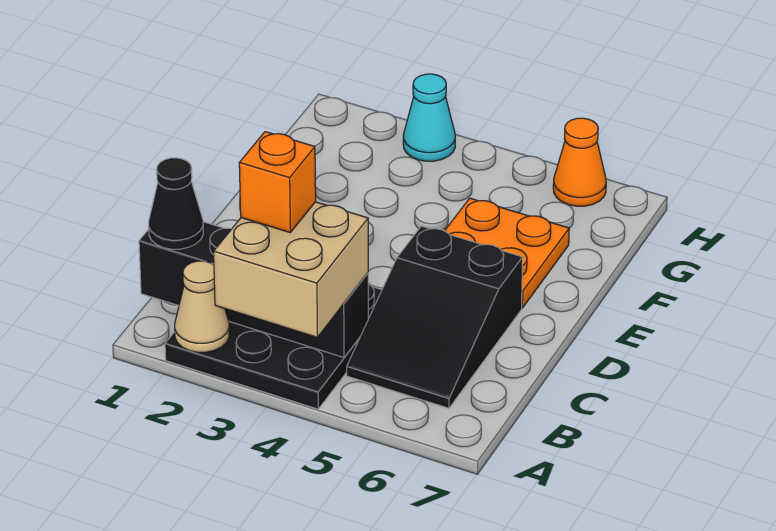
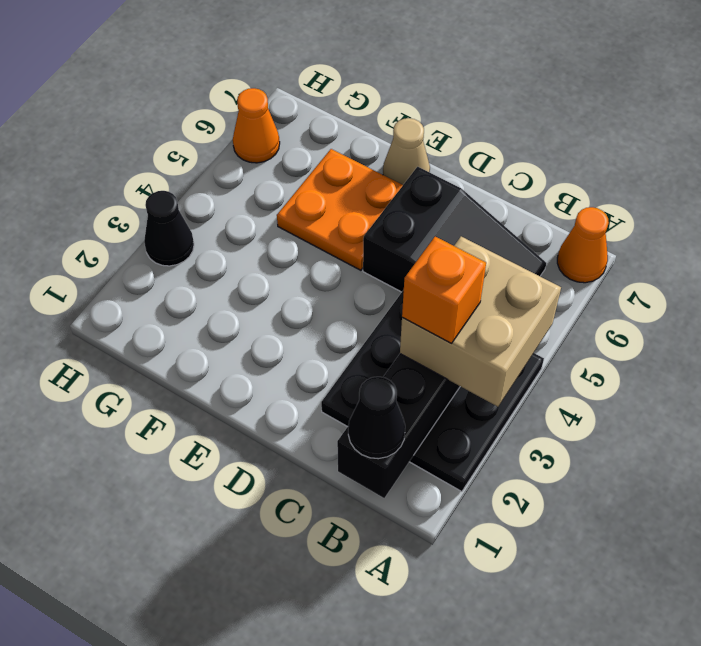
tan cone A2 level 2 -> tan cone E7 level 1
none -> orange cone A7 level 1
cyan cone H3 level 1 -> black cone H3 level 1

